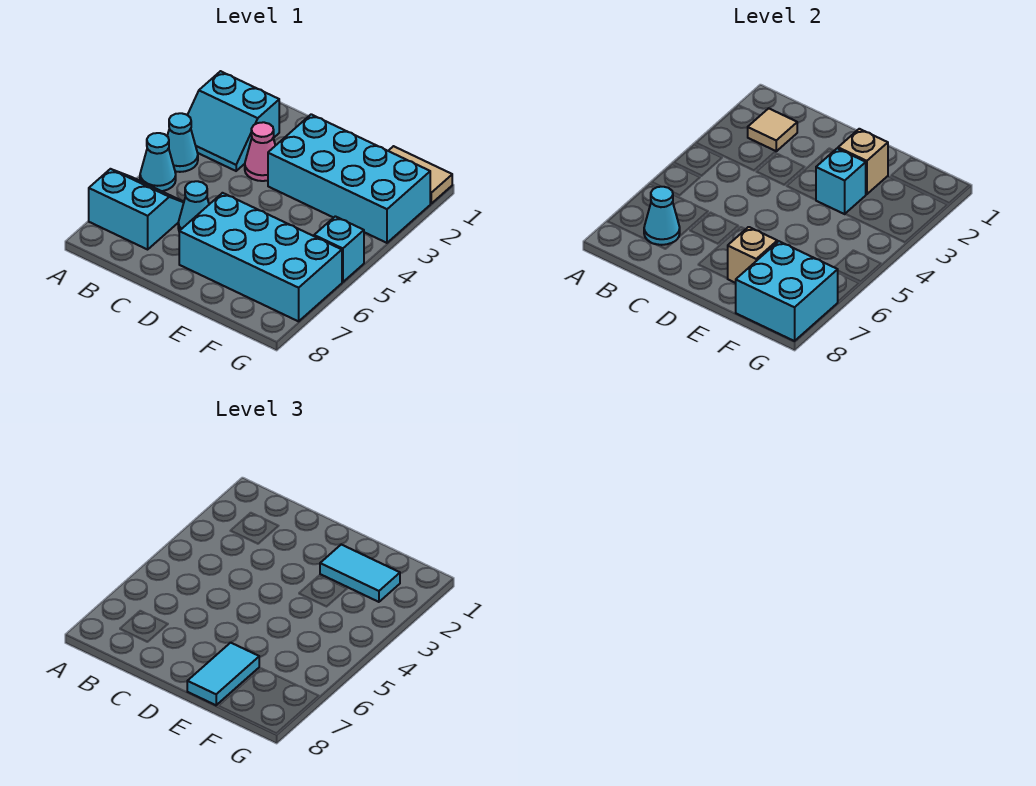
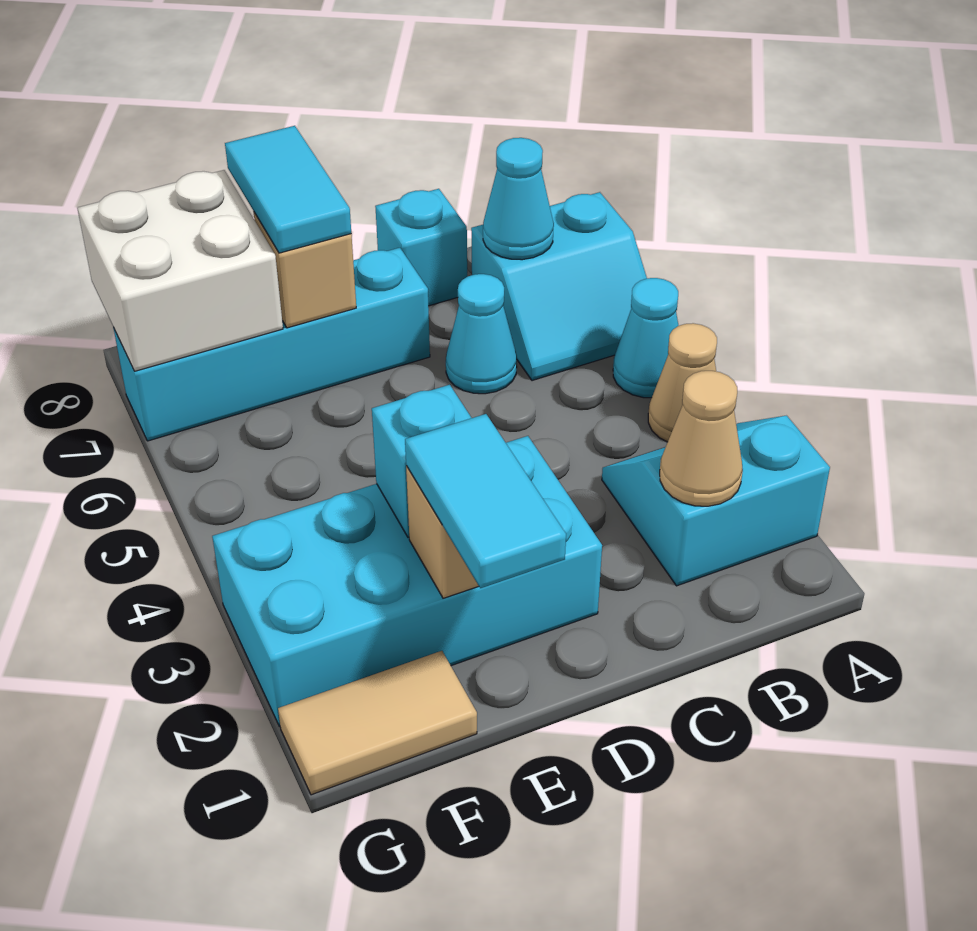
cyan cone A4 level 1 -> tan cone A4 level 1
tan tile B2 level 2 -> tan cone B2 level 2
pink cone C3 level 1 -> none
cyan brick D6:G7 level 1 -> cyan brick D7:G7 level 1
cyan tile E2:F2 level 3 -> cyan tile E1:E2 level 3
cyan brick F7:G8 level 2 -> white brick F7:G8 level 2
cyan brick G5 level 1 -> cyan brick C8 level 1

